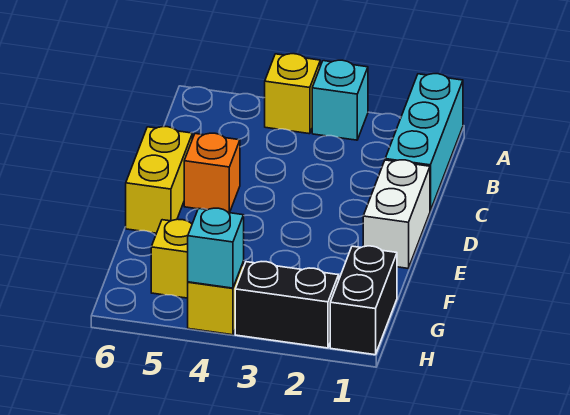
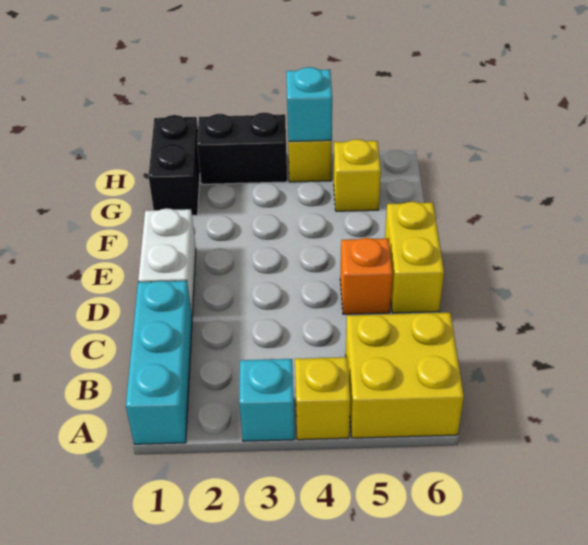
none -> yellow brick A5:B6 level 1

